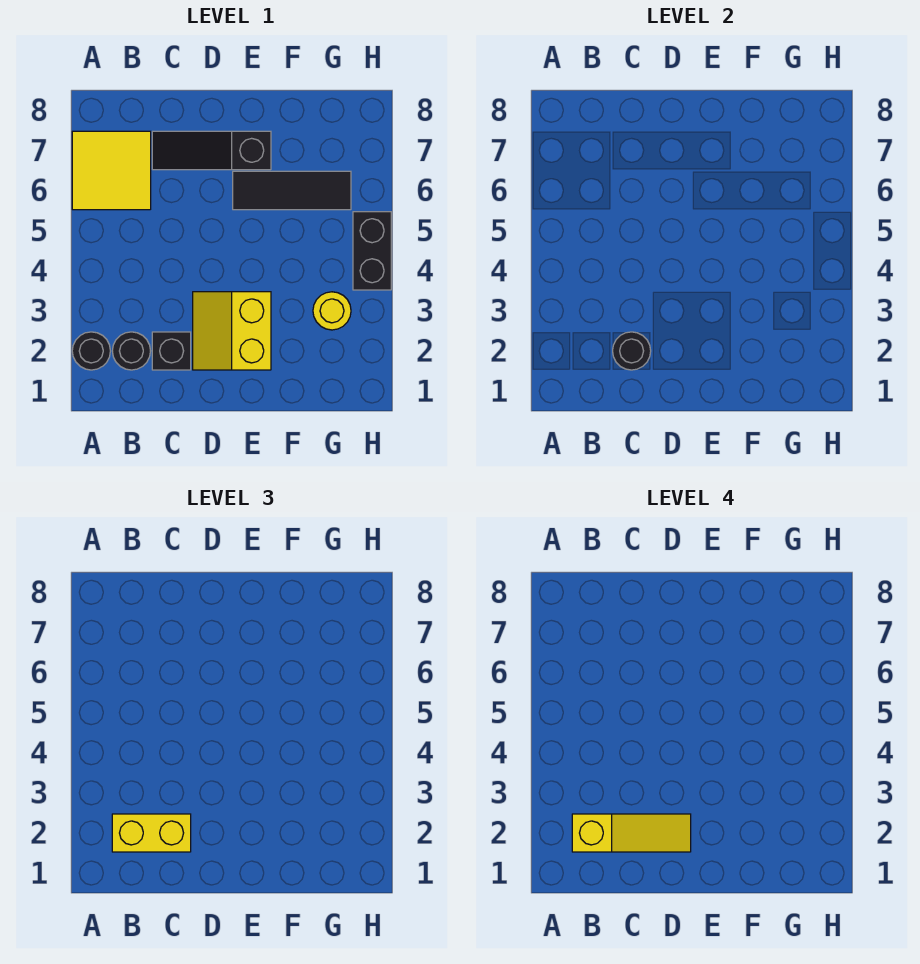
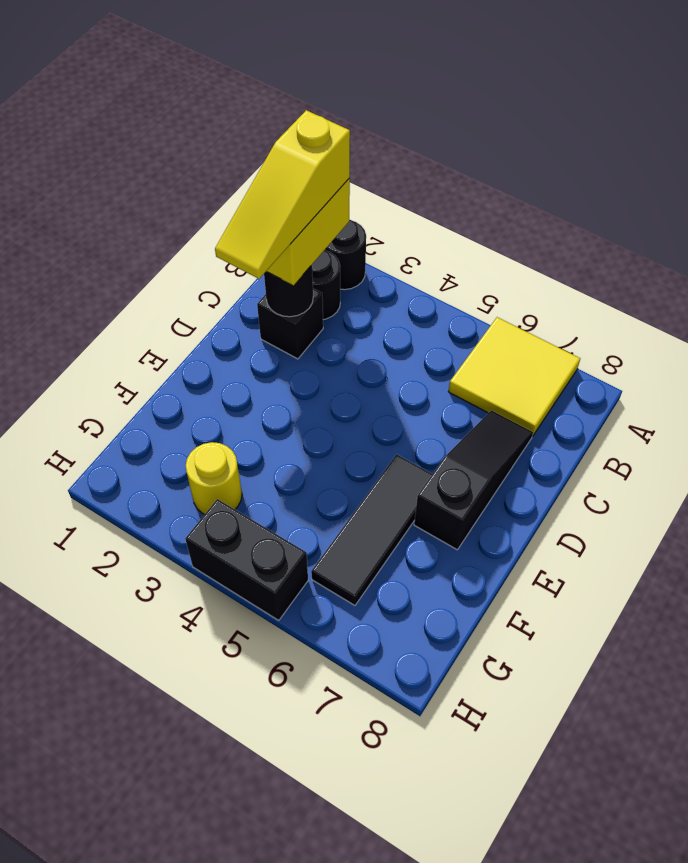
yellow slope D2:E3 level 1 top E -> none

